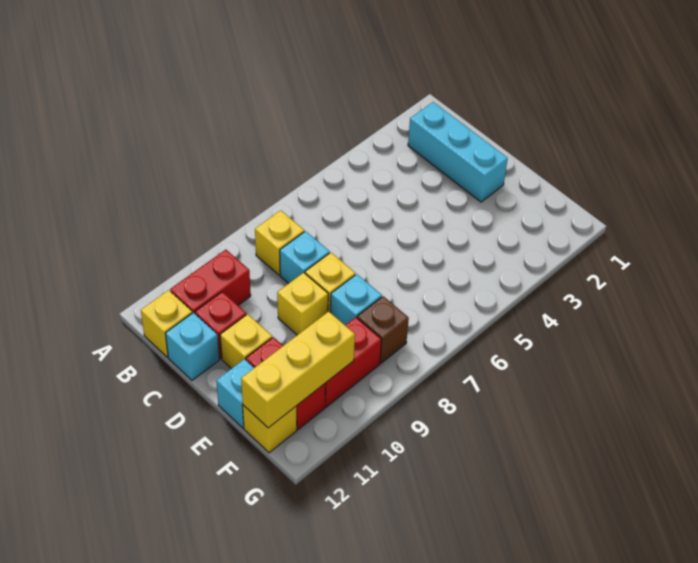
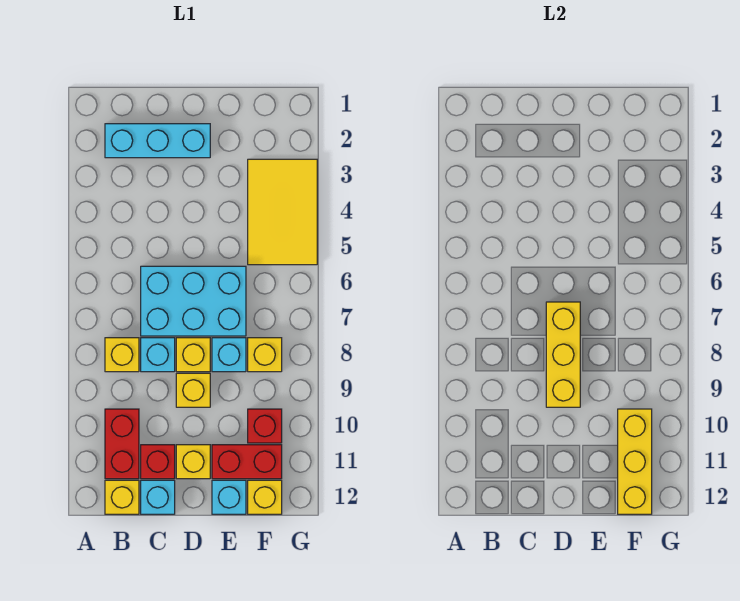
none -> cyan brick C6:E7 level 1
none -> yellow brick D7:D9 level 2
none -> yellow tile F3:G5 level 1
brown brick F8 level 1 -> yellow brick F8 level 1
red brick F9:F10 level 1 -> red brick F10 level 1

